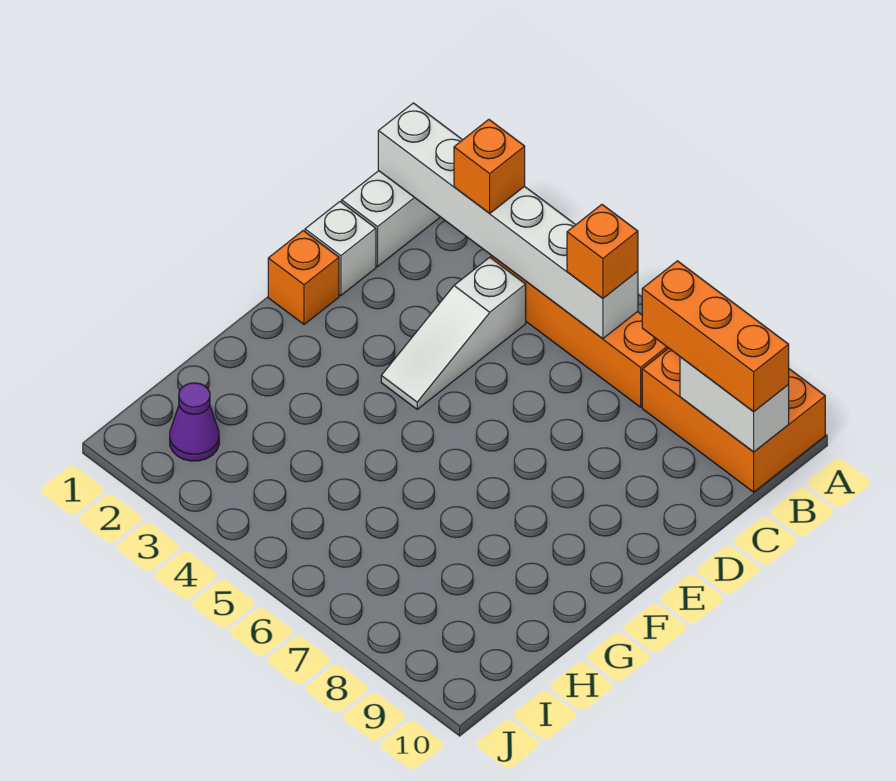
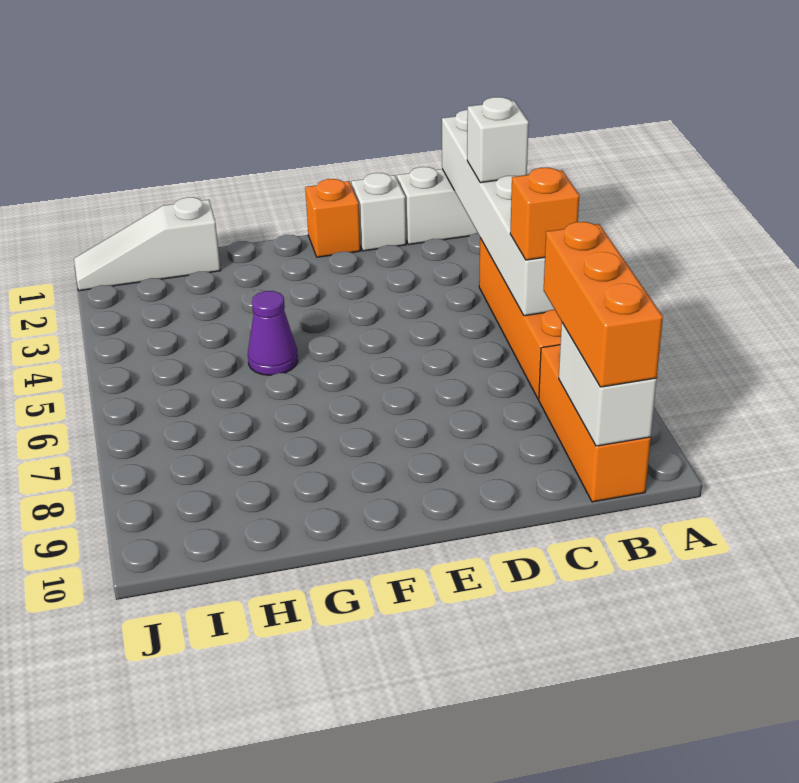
orange brick A8:B10 level 1 -> orange brick B8:B10 level 1
orange brick B3 level 3 -> white brick B3 level 3
white slope C4:E4 level 1 top C -> white slope H1:J1 level 1 top H
purple cone I2 level 1 -> purple cone G5 level 1

